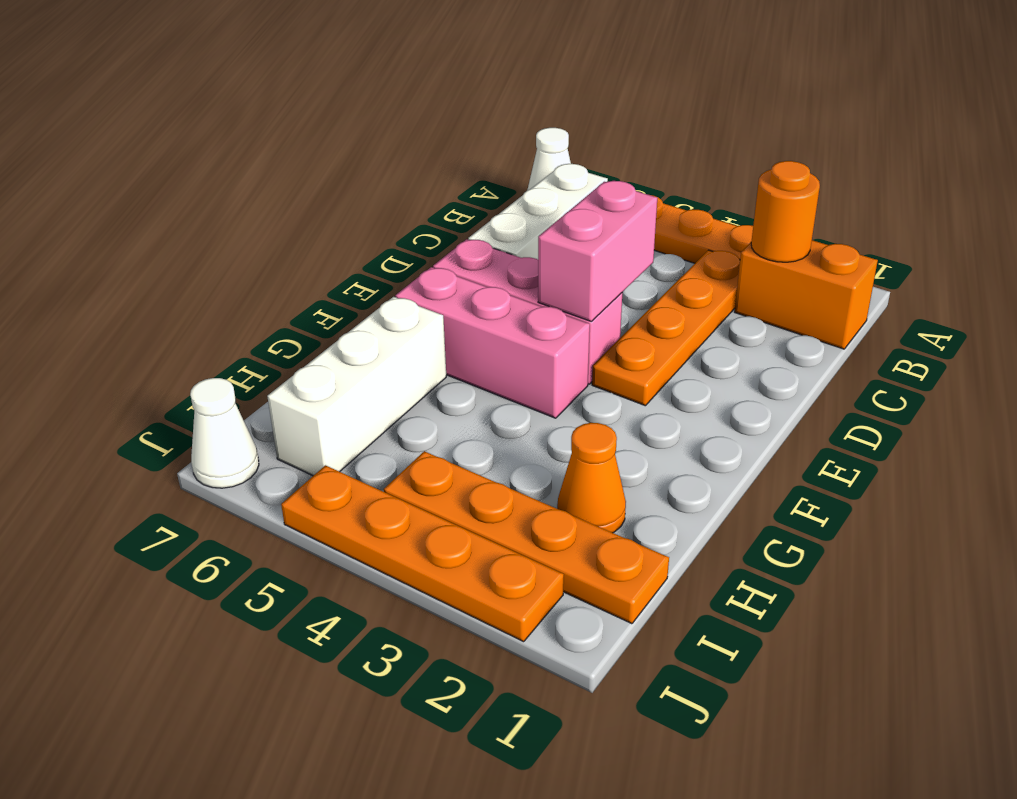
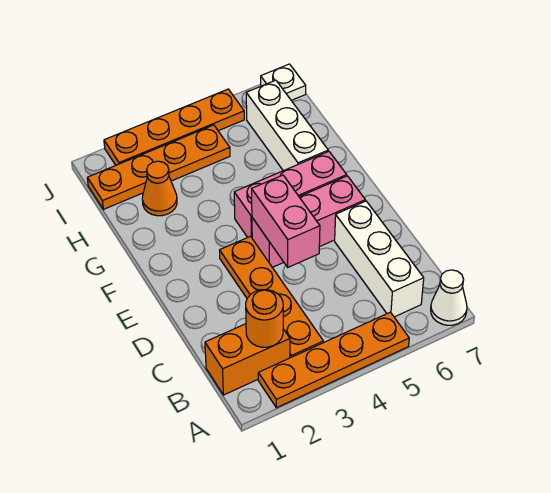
white cone J7 level 1 -> white plate J7 level 1

